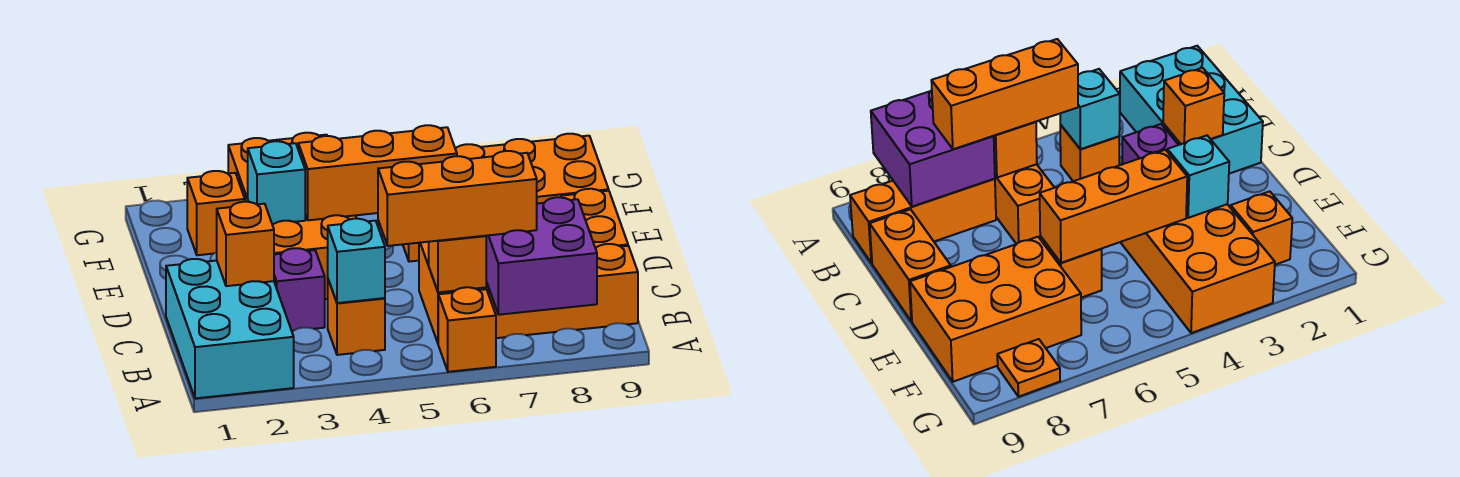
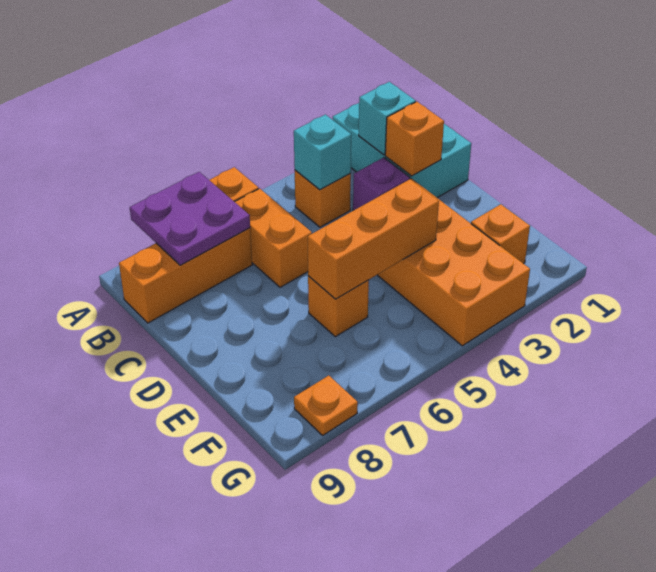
purple brick A7:B8 level 2 -> purple plate A7:B8 level 2
orange brick B5:B7 level 3 -> none
orange brick B6 level 2 -> none
orange brick C9:D9 level 1 -> none
cyan brick E3 level 2 -> cyan brick B2 level 2
orange brick E7:F9 level 1 -> none

